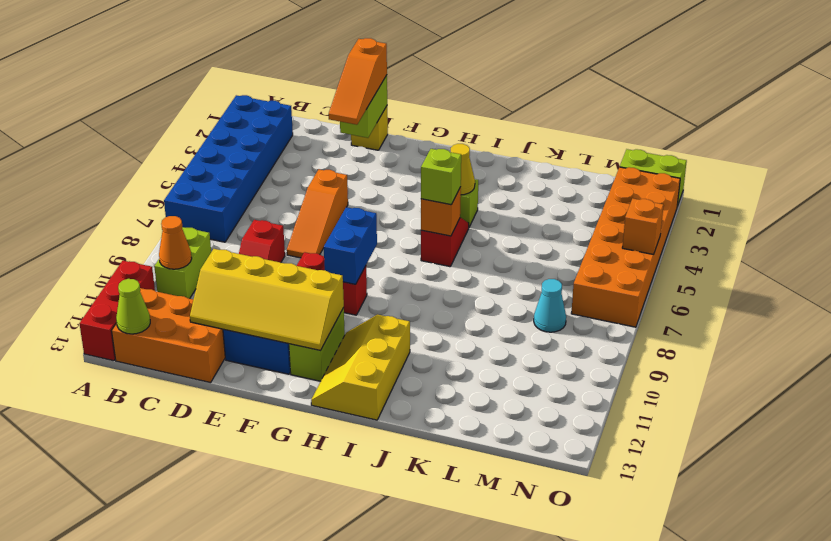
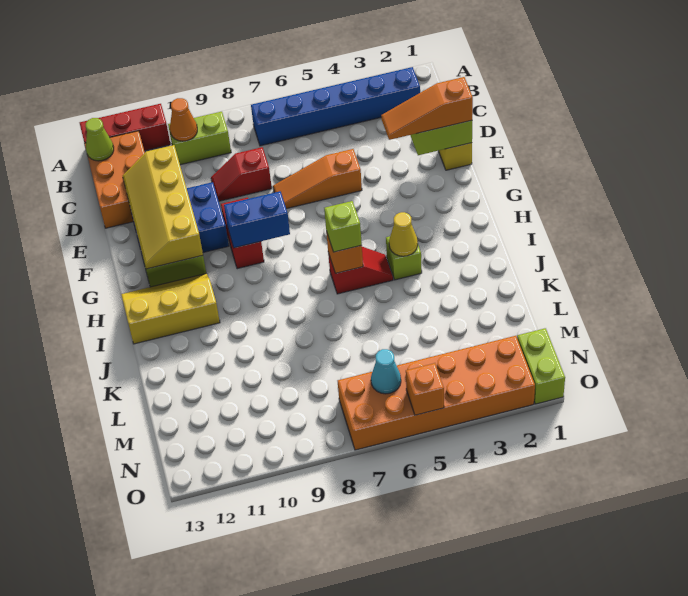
blue brick A2:B7 level 1 -> blue brick B2:B7 level 1
cyan cone M8 level 1 -> cyan cone N6 level 2

